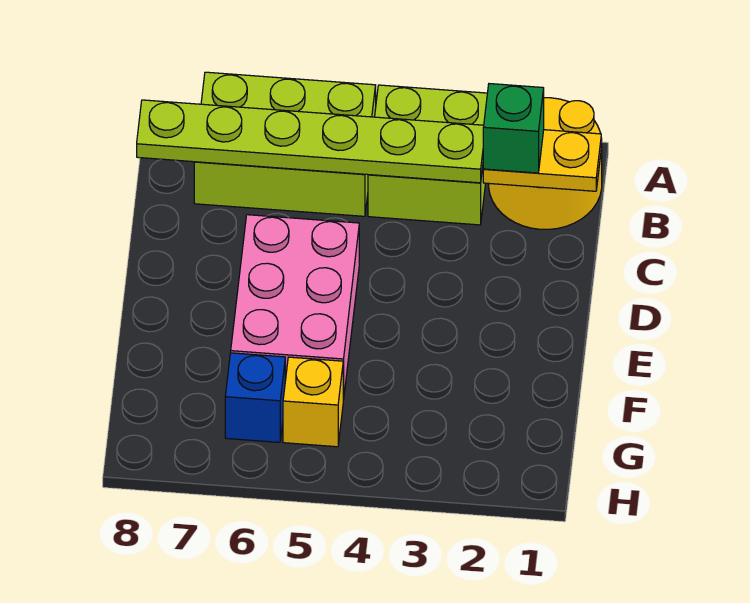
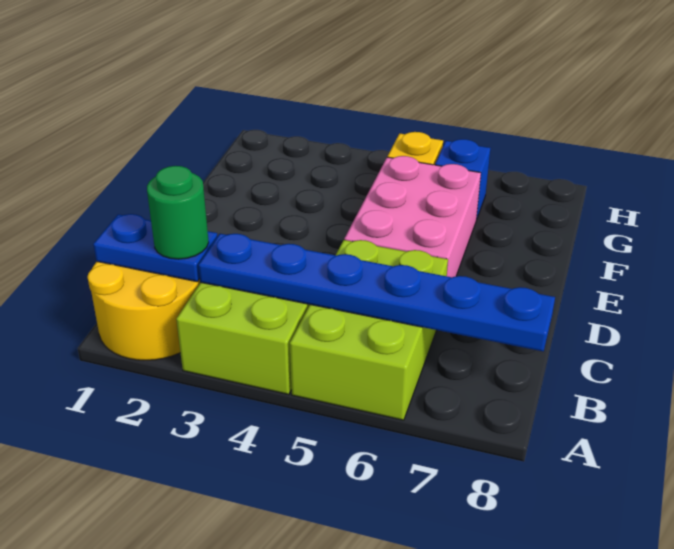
lime brick A5:B7 level 1 -> lime brick A5:C6 level 1
yellow plate B1:B2 level 2 -> blue plate B1:B2 level 2
green brick B2 level 3 -> green round brick B2 level 3
lime plate B3:B8 level 2 -> blue plate B3:B8 level 2

